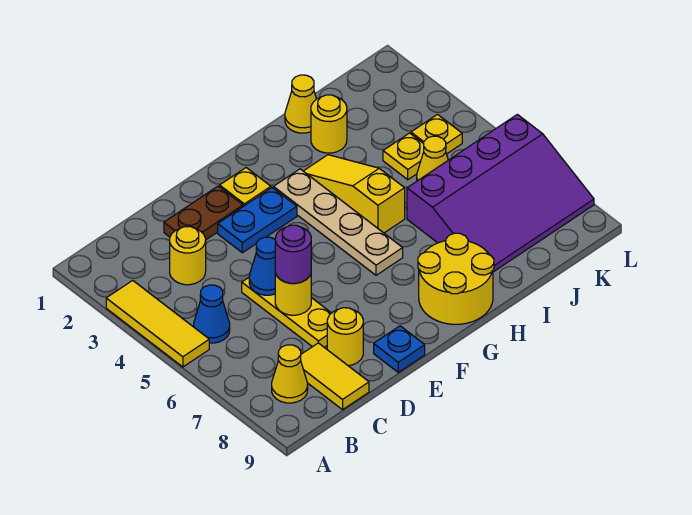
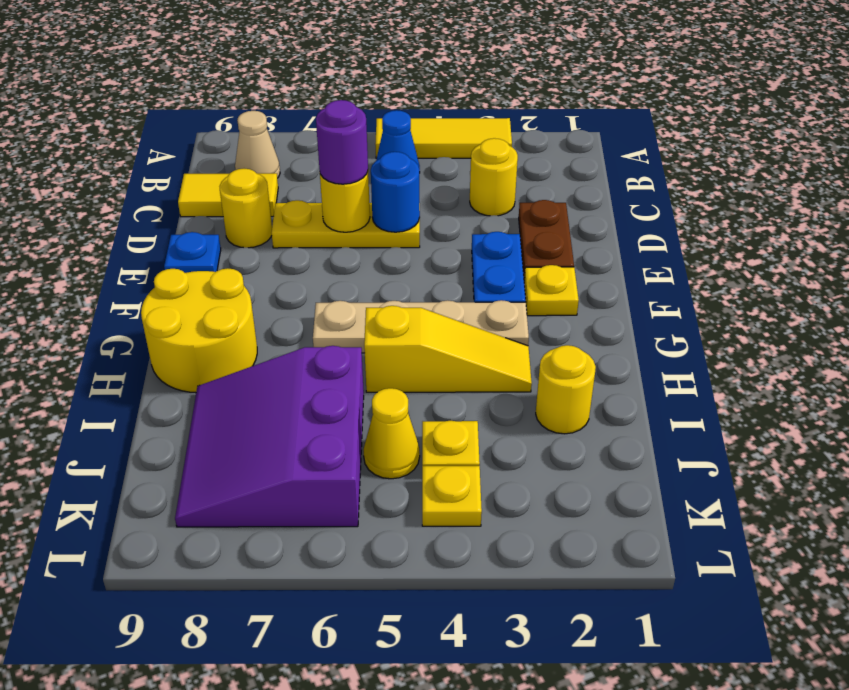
yellow cone B8 level 1 -> tan cone B8 level 1
blue cone D5 level 2 -> blue round brick D5 level 2
yellow cone I1 level 1 -> none
purple slope I6:L8 level 1 top 6 -> purple slope I6:K8 level 1 top 6

